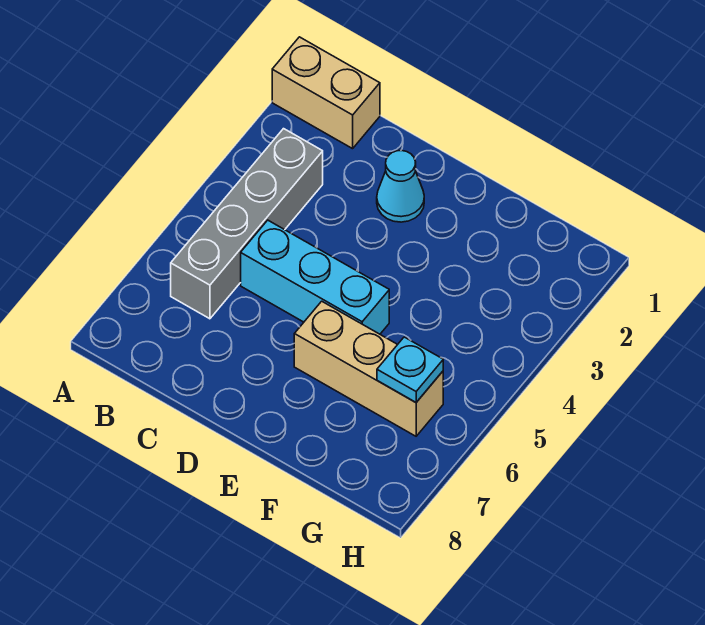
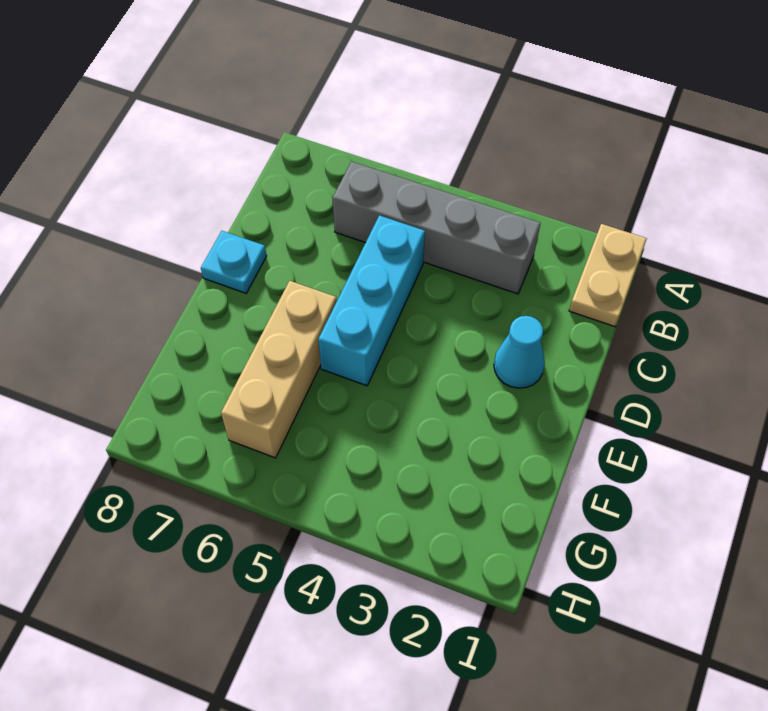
tan brick A1:B1 level 1 -> tan plate A1:B1 level 1
cyan plate G6 level 2 -> cyan plate D8 level 1

